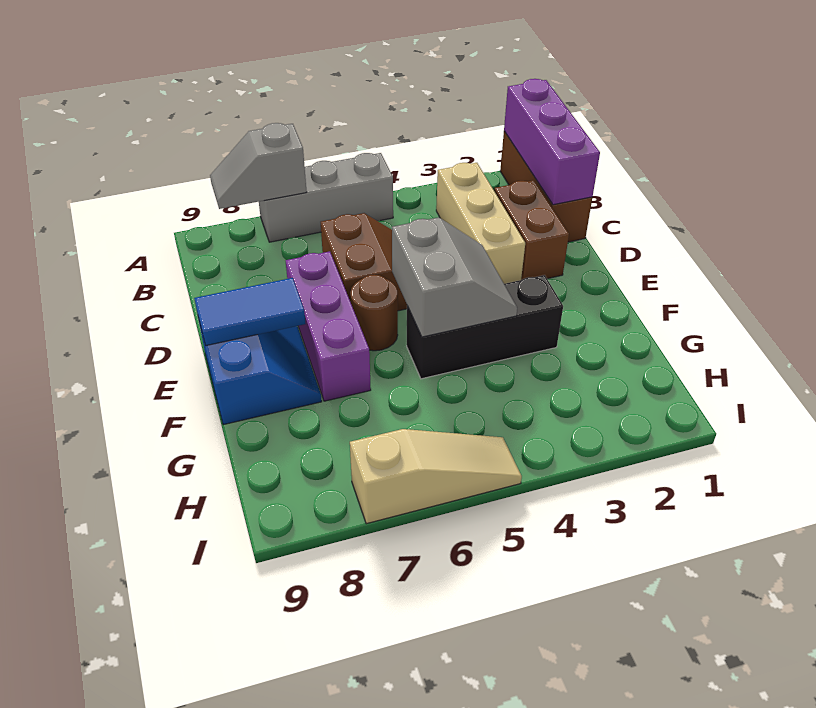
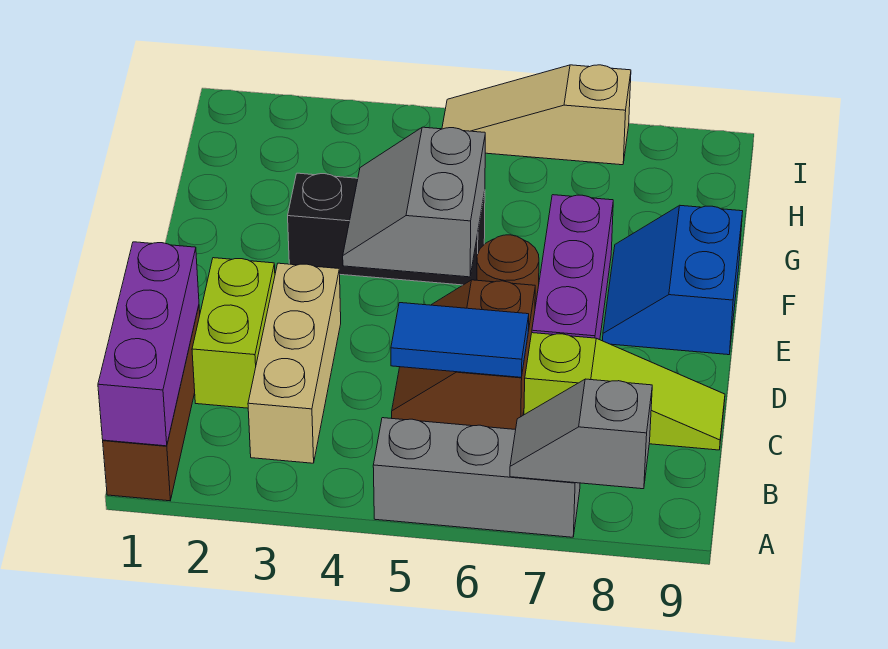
grey slope A7:A8 level 2 top 7 -> grey slope A7:A8 level 2 top 8
brown brick C2:D2 level 1 -> lime brick C2:D2 level 1
none -> lime slope C7:C9 level 1 top 7
blue tile E8:E9 level 2 -> blue tile C5:C6 level 2

